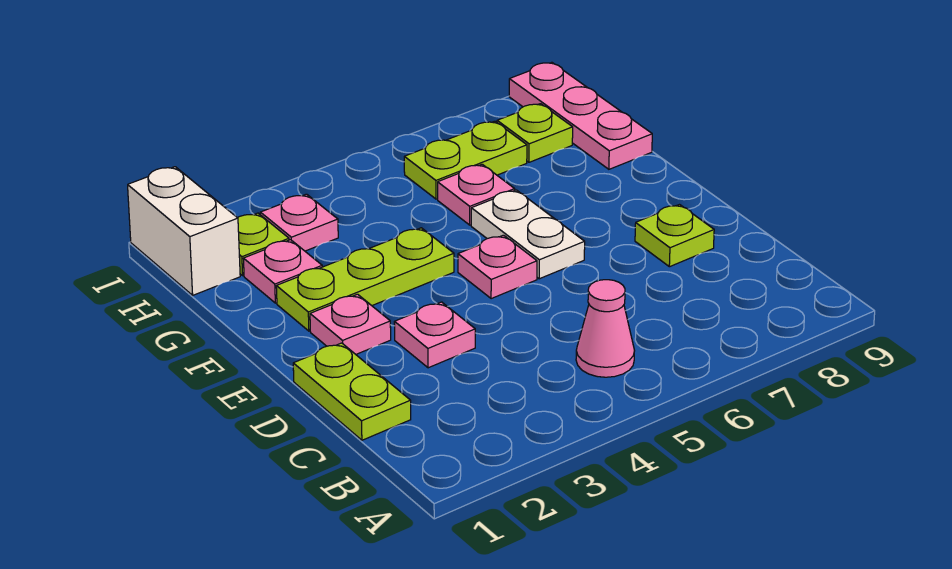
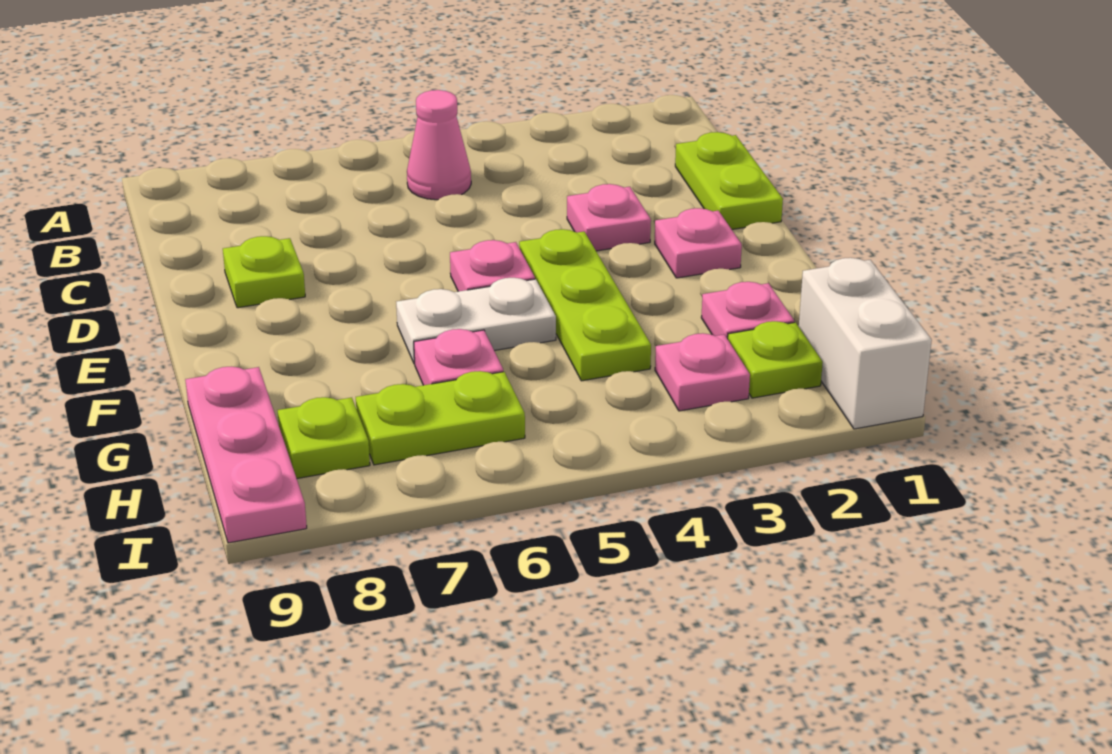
white plate E6:F6 level 1 -> white plate F5:F6 level 1
lime plate F2:F4 level 1 -> lime plate E4:G4 level 1

